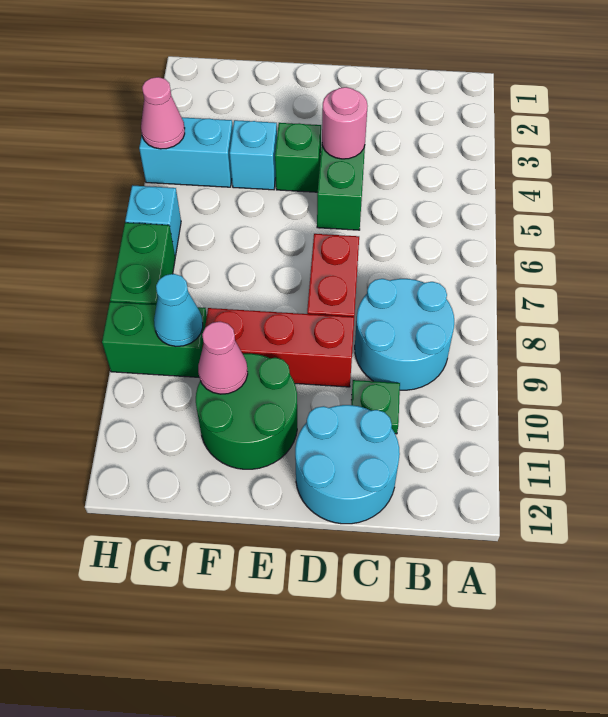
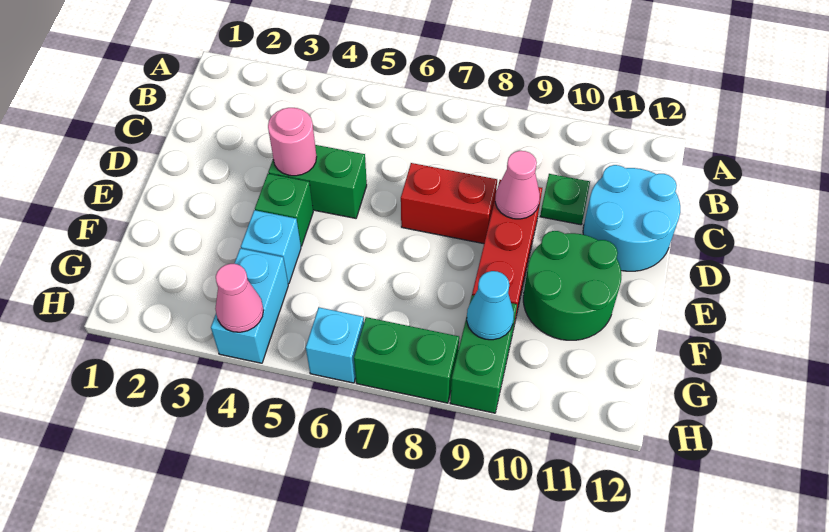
cyan round brick B8:C9 level 1 -> none
pink cone F10 level 2 -> pink cone D9 level 2

